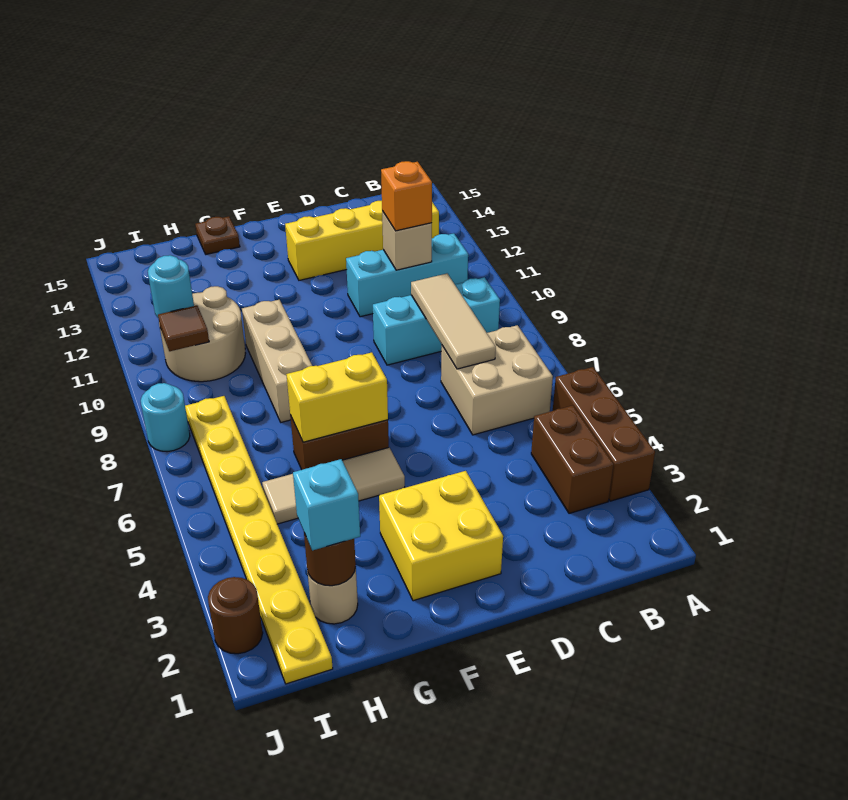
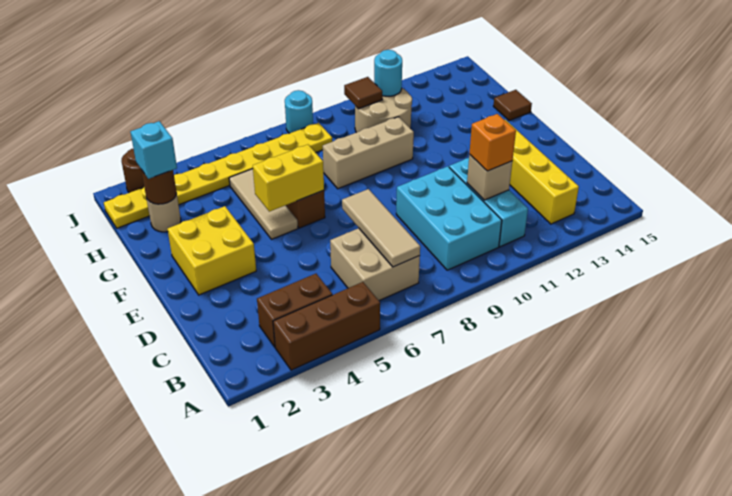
cyan brick B9:D9 level 1 -> cyan brick B9:D10 level 1
tan tile C7:C9 level 2 -> tan tile B7:D7 level 2
yellow brick F6:G6 level 2 -> yellow brick F5:F6 level 2
brown plate G15 level 1 -> brown tile G15 level 1

